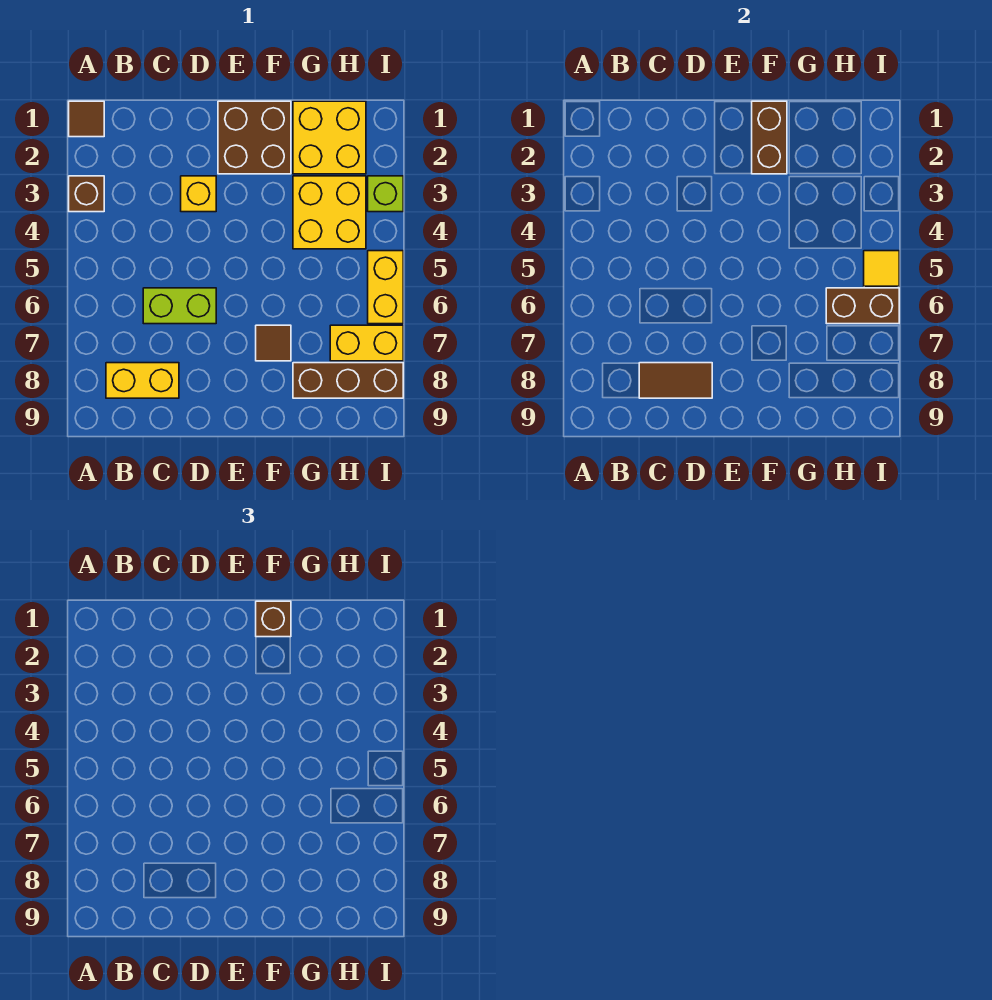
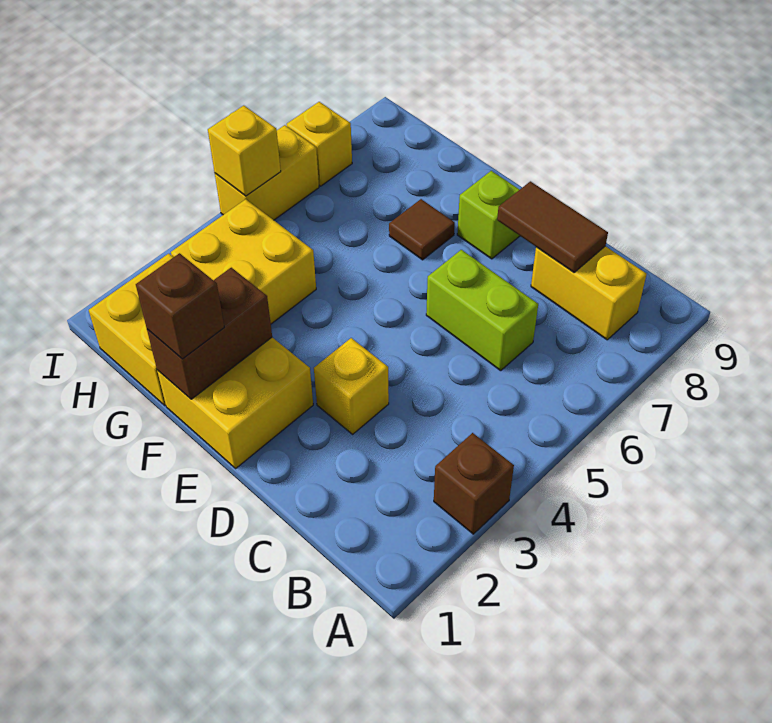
brown tile A1 level 1 -> none
brown brick E1:F2 level 1 -> yellow brick E1:F2 level 1
brown brick G8:I8 level 1 -> none
brown brick H6:I6 level 2 -> none
yellow brick H7:I7 level 1 -> yellow brick I7 level 1
lime brick I3 level 1 -> lime brick E8 level 1
yellow tile I5 level 2 -> yellow brick I5 level 2

